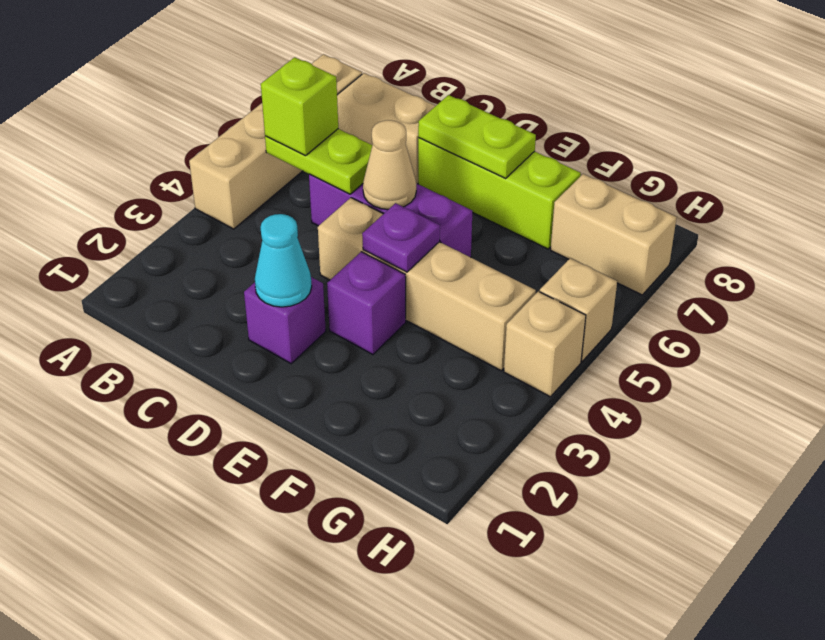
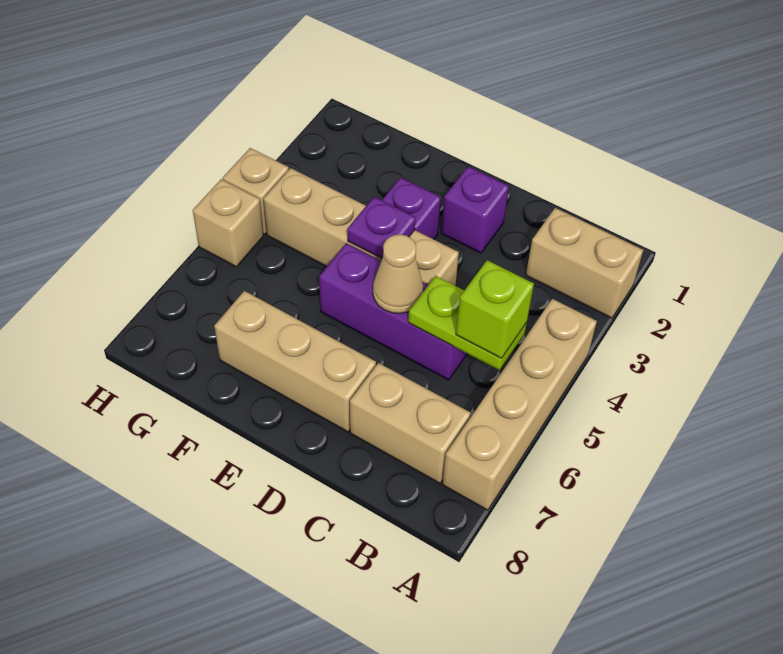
cyan cone D2 level 2 -> none
lime brick D7:F7 level 1 -> tan brick D7:F7 level 1
lime plate D7:E7 level 2 -> none
tan brick G7:H7 level 1 -> tan brick A2:B2 level 1

